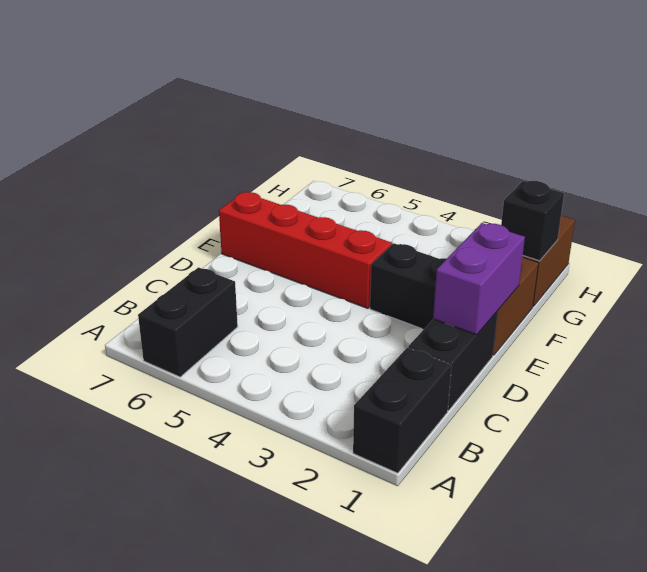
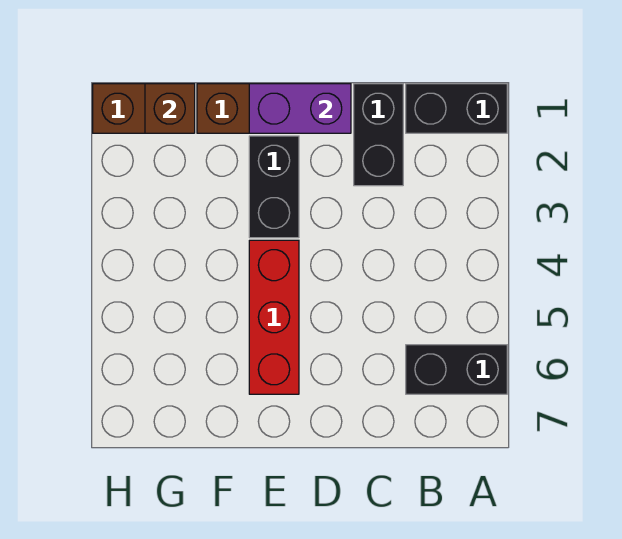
black brick C1:D1 level 1 -> black brick C1:C2 level 1
red brick E4:E7 level 1 -> red brick E4:E6 level 1
black brick G1 level 2 -> brown brick G1 level 2

